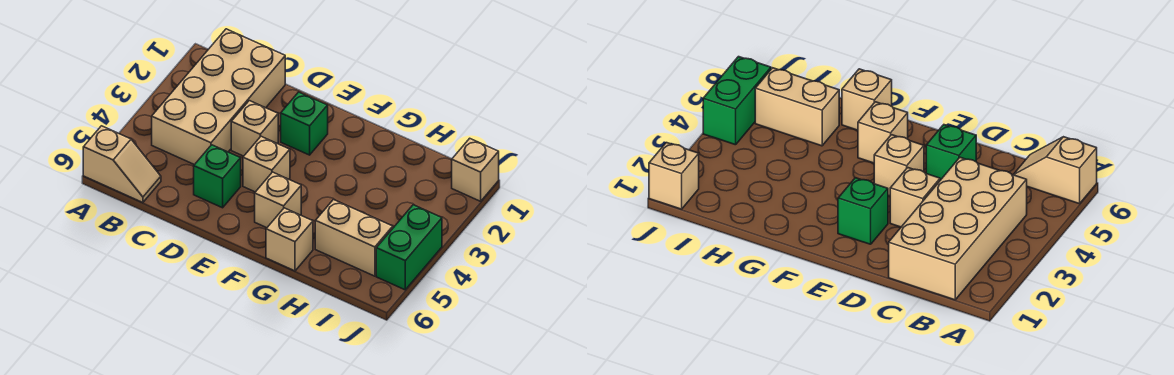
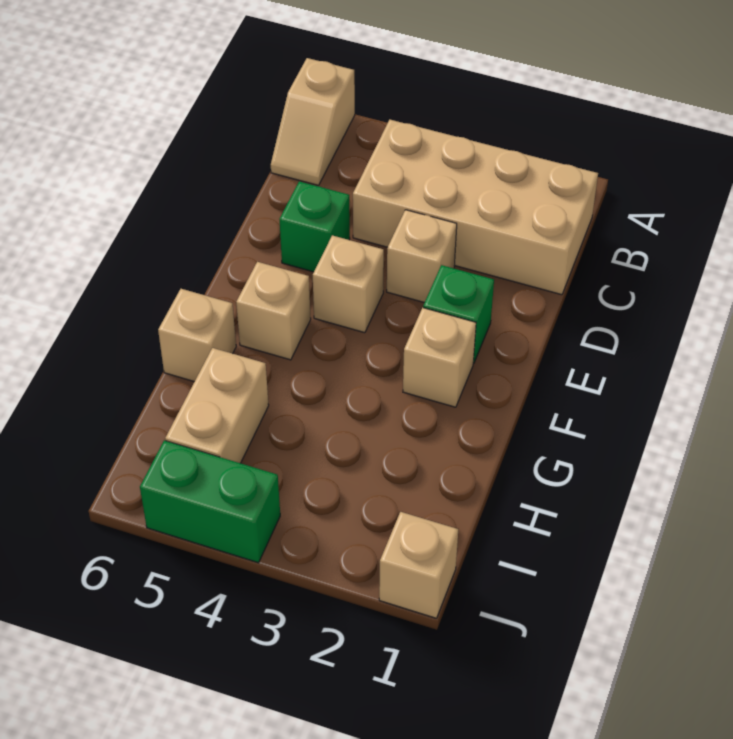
none -> tan brick F2 level 1

